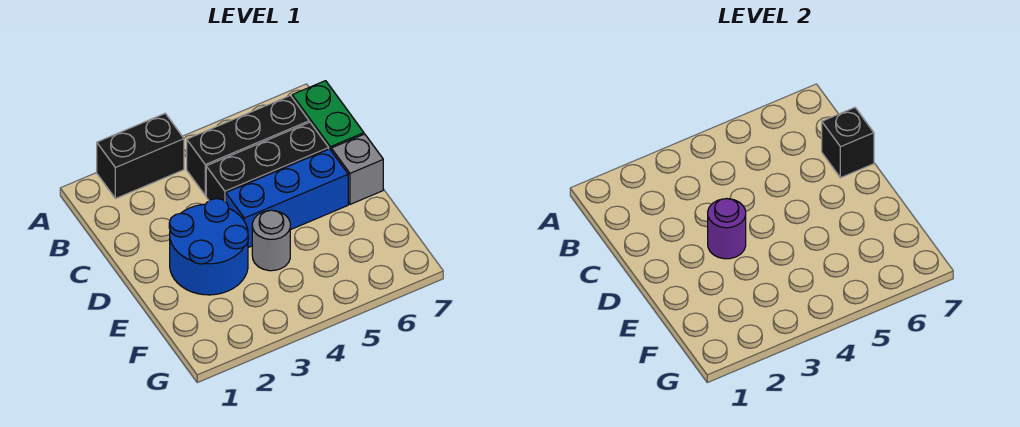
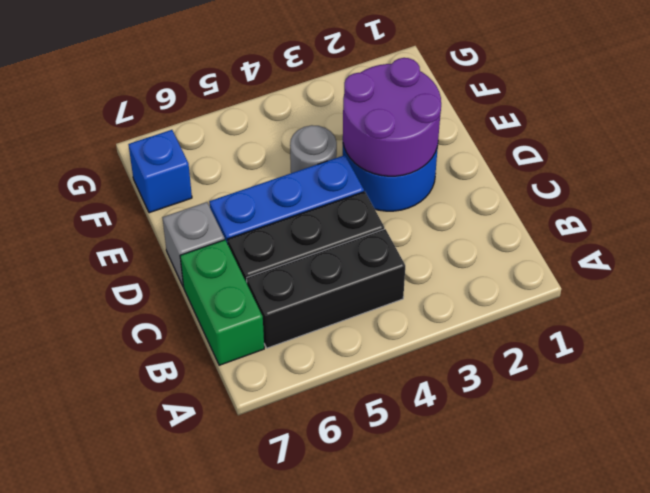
black brick A2:A3 level 1 -> none
black brick C7 level 2 -> none
purple round brick D3 level 2 -> purple round brick D2:E3 level 2
none -> blue brick F7 level 1

